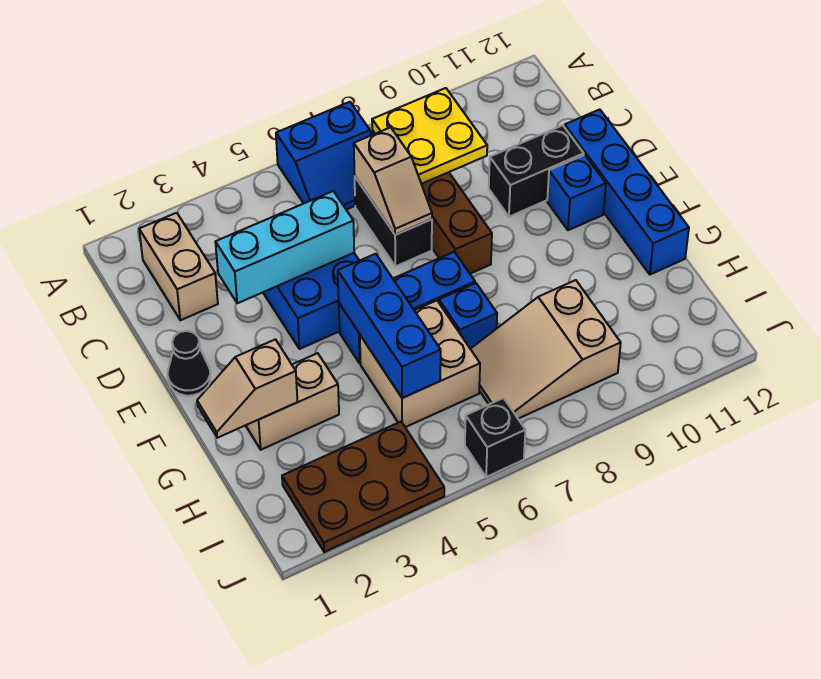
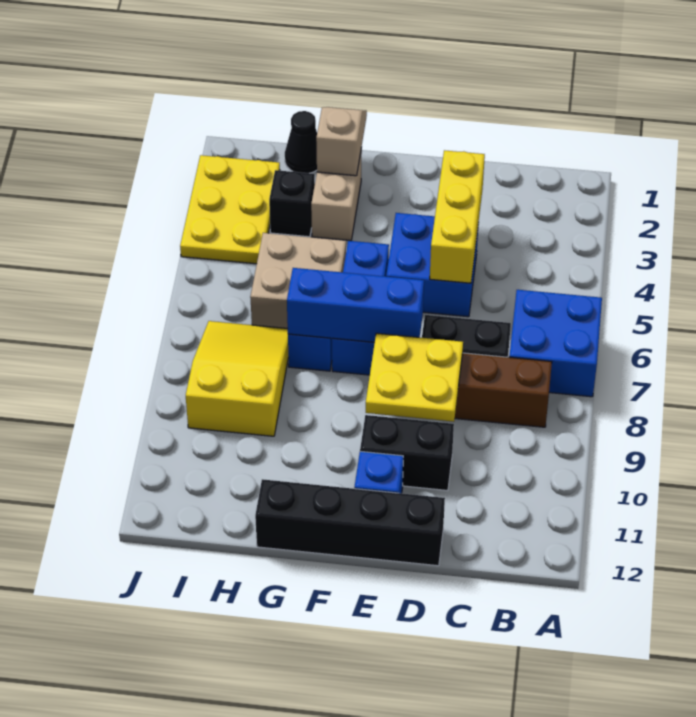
blue slope A6:B7 level 1 top A -> blue brick A6:B7 level 1
tan brick B2:C2 level 1 -> none
yellow plate B8:C9 level 2 -> yellow plate D8:E9 level 2
tan slope C7:D7 level 2 top C -> none
cyan brick D3:D5 level 2 -> yellow brick D3:D5 level 2
black brick D10:D11 level 1 -> black brick D10:E10 level 1
blue brick D12:G12 level 1 -> black brick D12:G12 level 1
black cone E1 level 1 -> black cone H1 level 1
blue brick F5:H5 level 2 -> blue brick E7:G7 level 2
tan slope H7:I9 level 1 top 9 -> yellow slope H7:I9 level 1 top 9
brown plate I2:J4 level 1 -> yellow plate I2:J4 level 1
black brick J6 level 1 -> black brick H3 level 1

